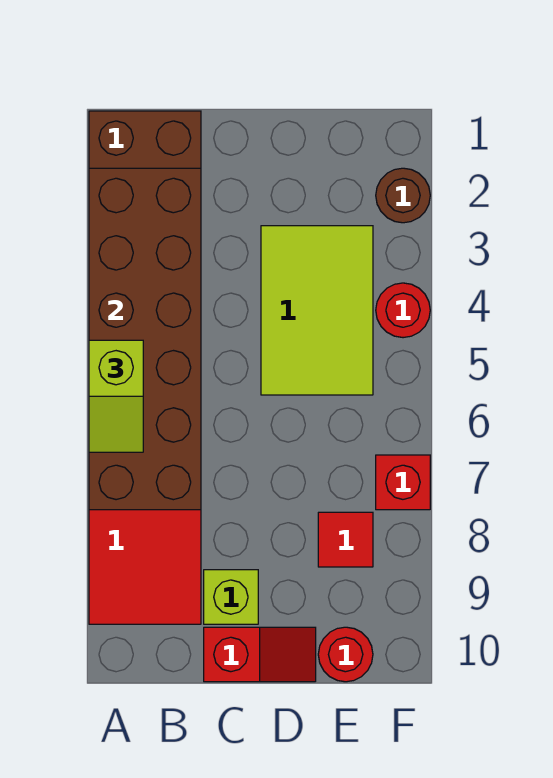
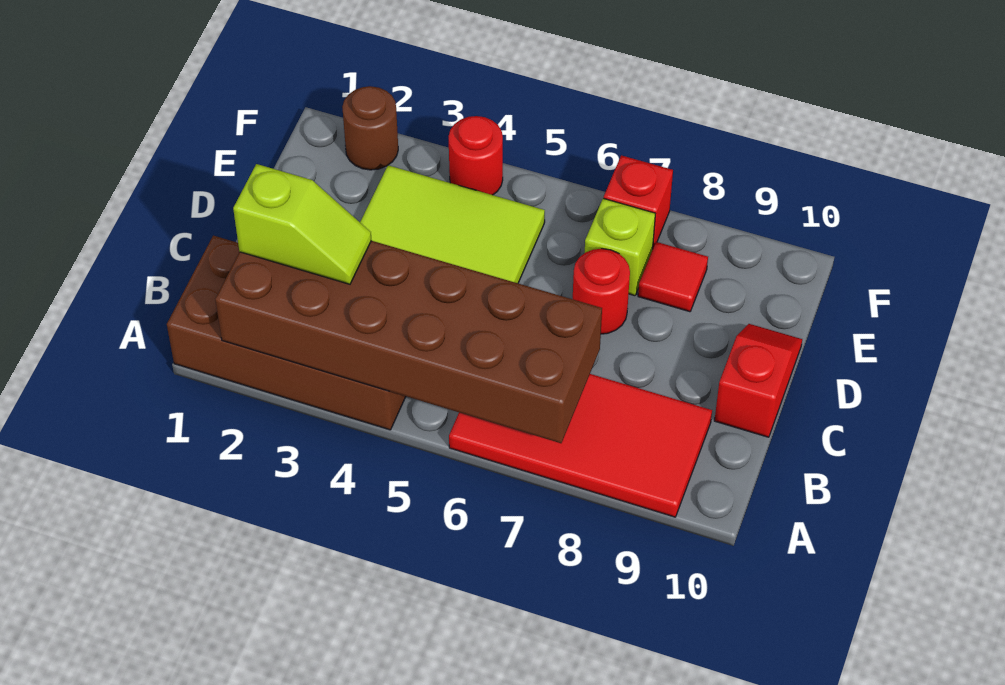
lime slope A5:A6 level 3 top 5 -> lime slope B2:B3 level 3 top 2
lime brick C9 level 1 -> lime brick E7 level 1
red round brick E10 level 1 -> red round brick D7 level 1

